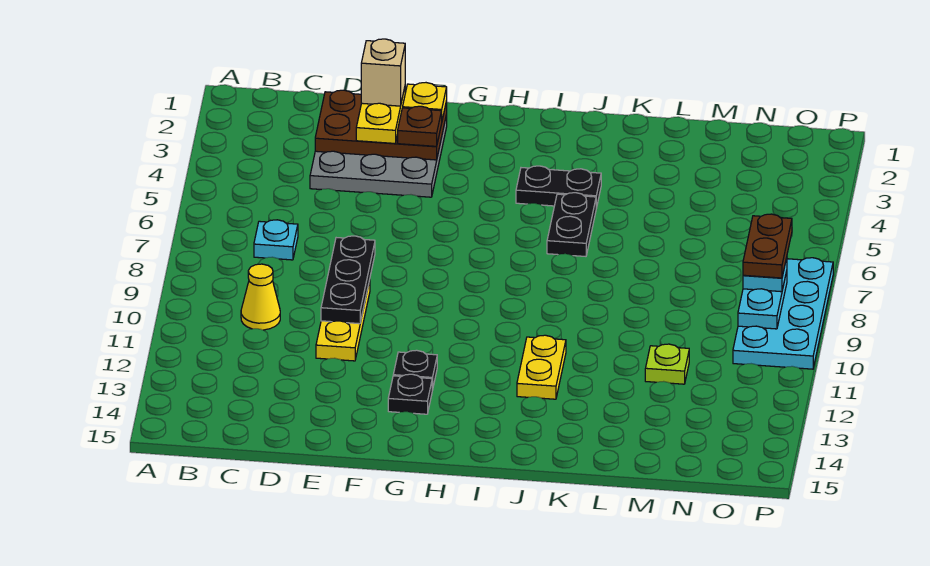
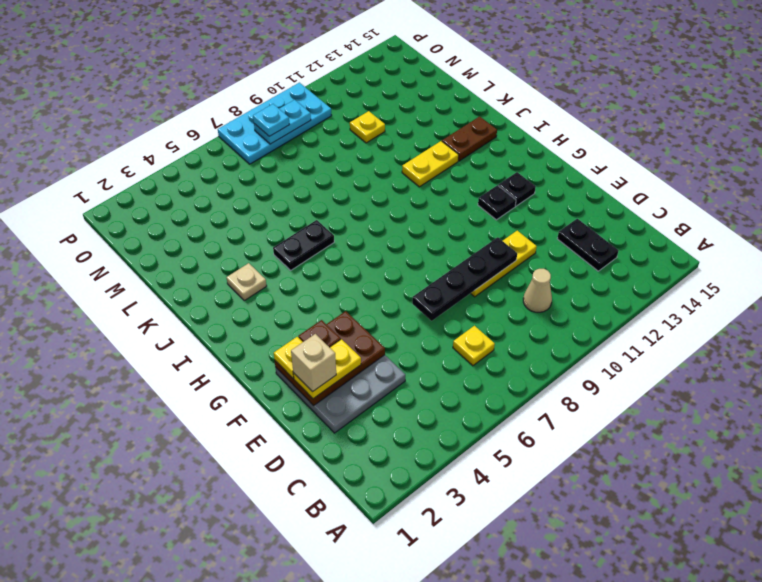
cyan plate C7 level 1 -> yellow plate C7 level 1
yellow cone C10 level 1 -> tan cone C10 level 1
brown plate D2:F3 level 2 -> brown plate E2:F4 level 2
black plate E8:E10 level 2 -> black plate E7:E10 level 2
black plate I4:J4 level 1 -> black plate C13:D13 level 1
none -> tan plate J3 level 1
lime plate M11 level 1 -> yellow plate M11 level 1
brown plate O7:O8 level 4 -> brown plate J13:J14 level 1

